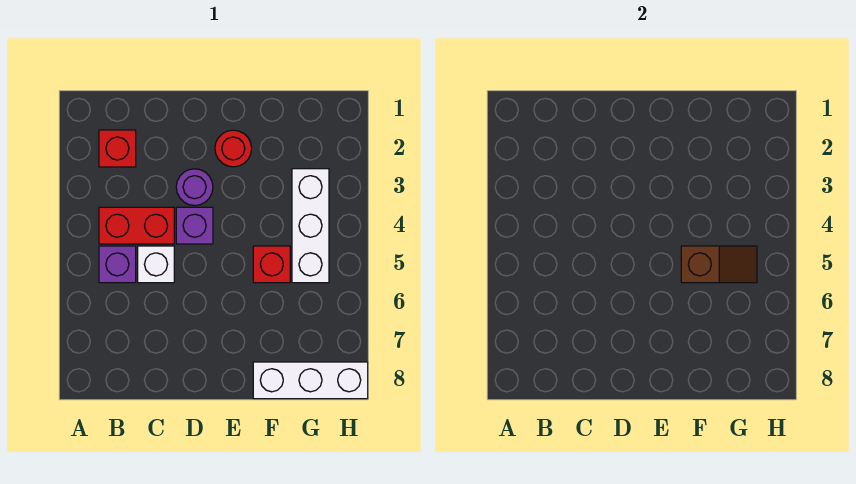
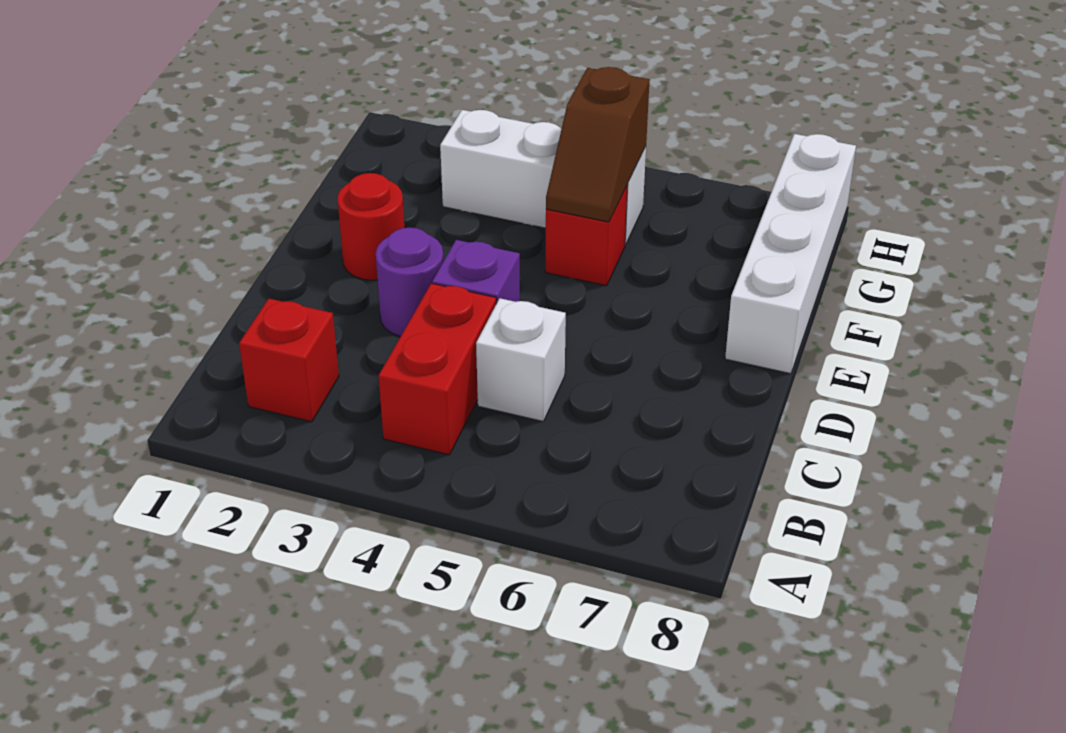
purple brick B5 level 1 -> none
brown slope F5:G5 level 2 top F -> brown slope F5:G5 level 2 top G
white brick F8:H8 level 1 -> white brick E8:H8 level 1

